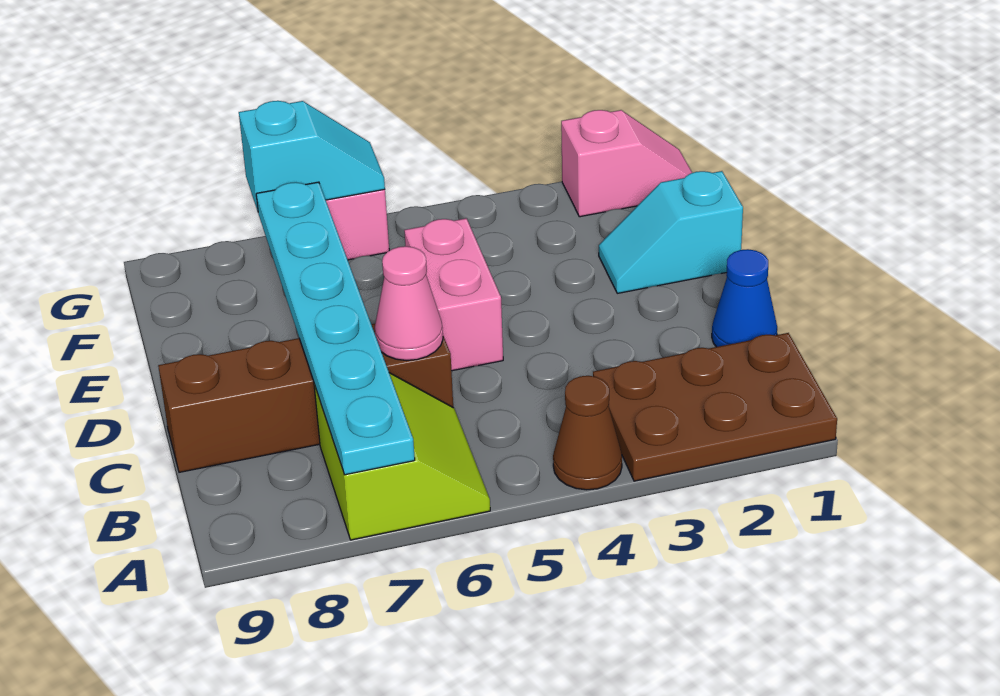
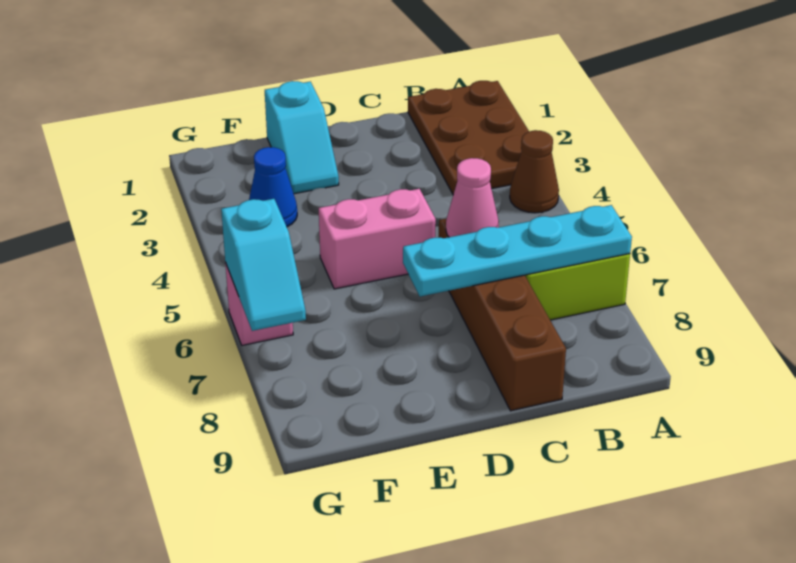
cyan plate A7:F7 level 2 -> cyan plate A7:D7 level 2
blue cone C1 level 1 -> blue cone F3 level 1
pink slope G1:G2 level 1 top 2 -> none
cyan slope G6:G7 level 2 top 7 -> cyan slope G6:G7 level 2 top 6

